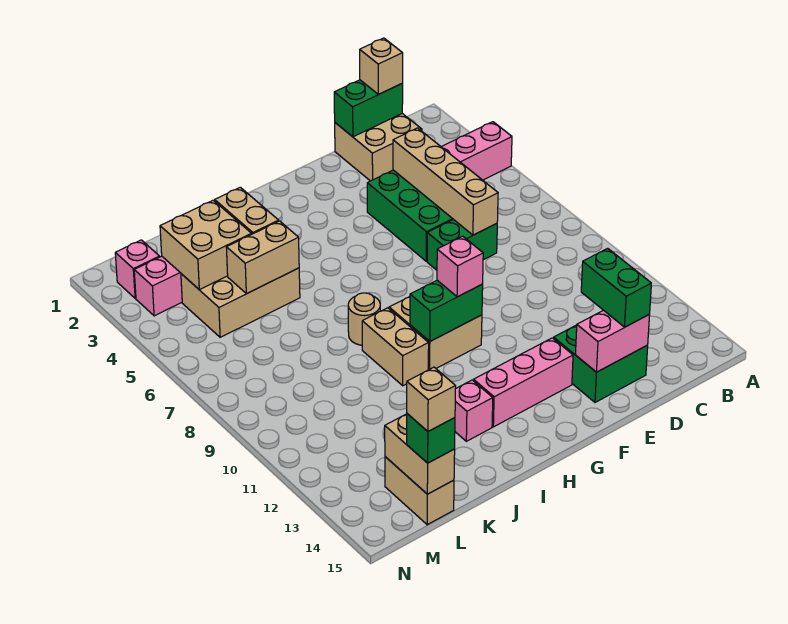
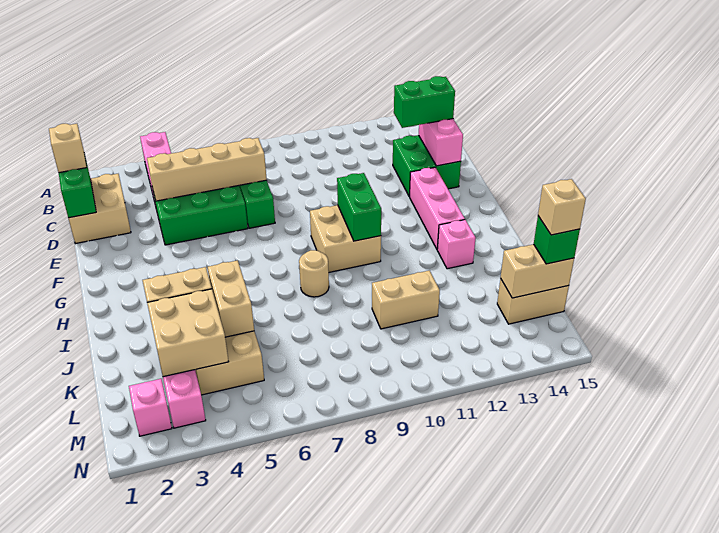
pink brick G10 level 3 -> none
tan brick I9:I10 level 1 -> tan brick K10:K11 level 1

